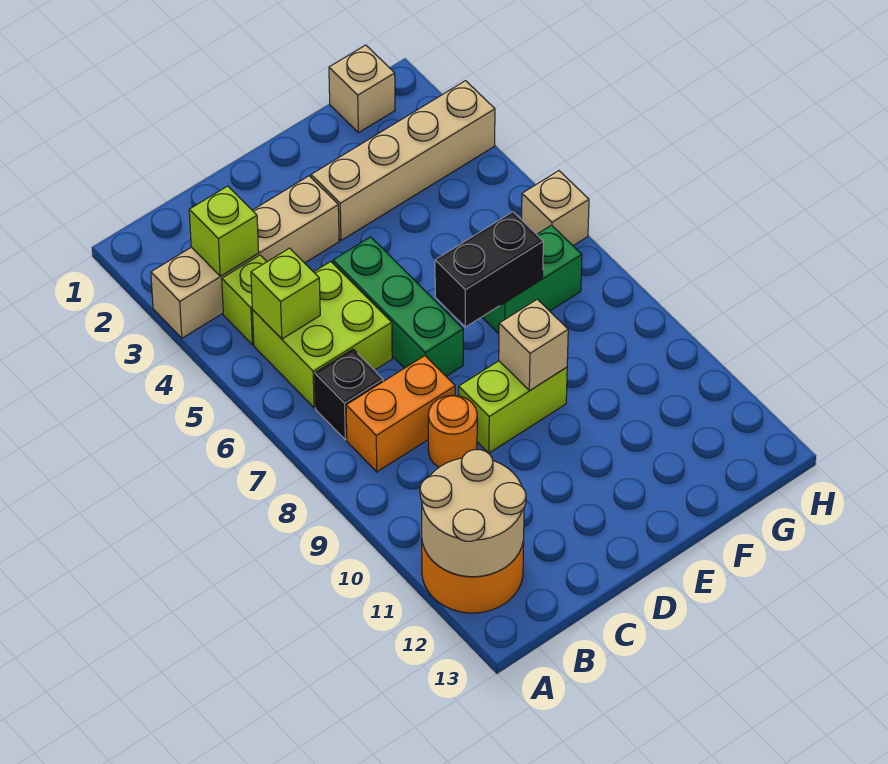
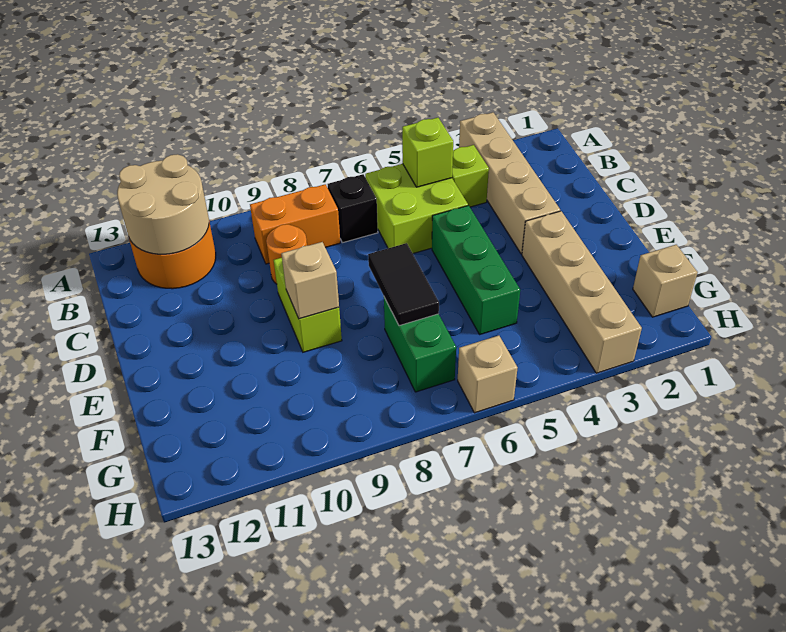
lime brick B3 level 2 -> none
orange brick B8:C8 level 1 -> orange brick B8:B9 level 1
green brick D5:D7 level 1 -> green brick D5:F5 level 1
black brick E7:F7 level 2 -> black tile E7:F7 level 2

